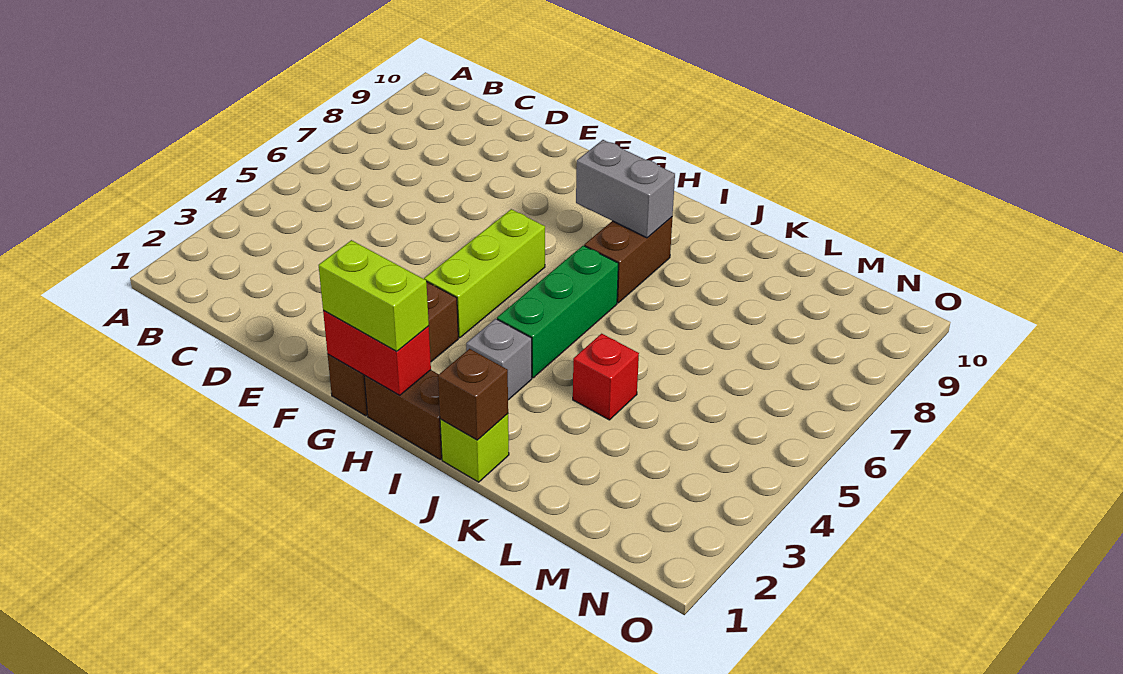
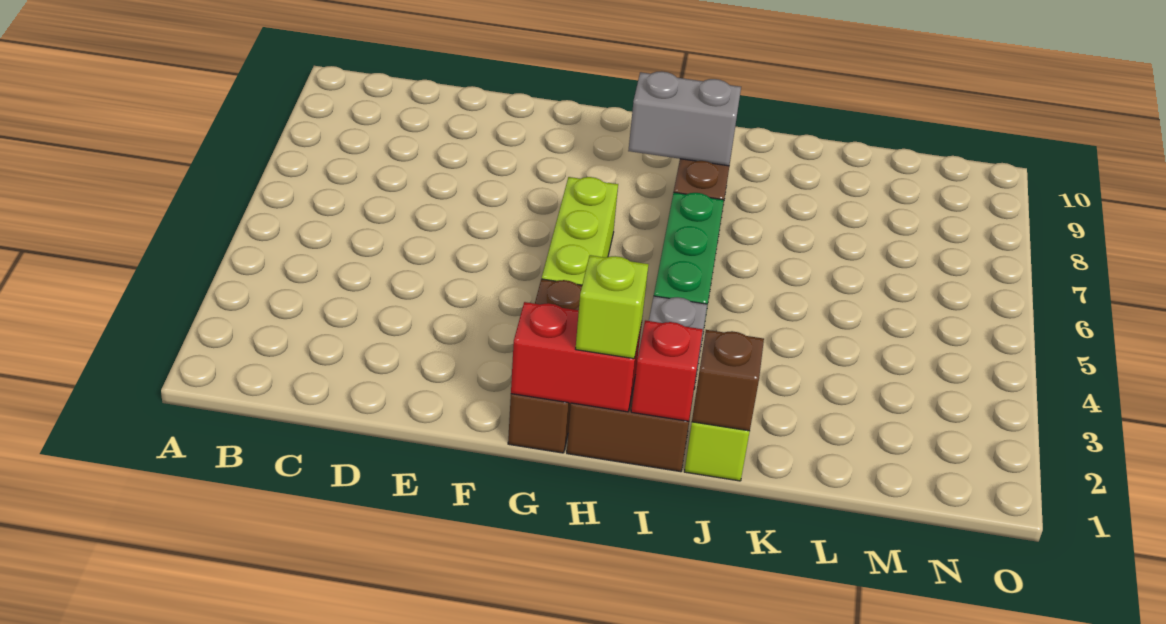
lime brick G1:H1 level 3 -> lime brick H1 level 3
red brick K4 level 1 -> red brick I1 level 2

